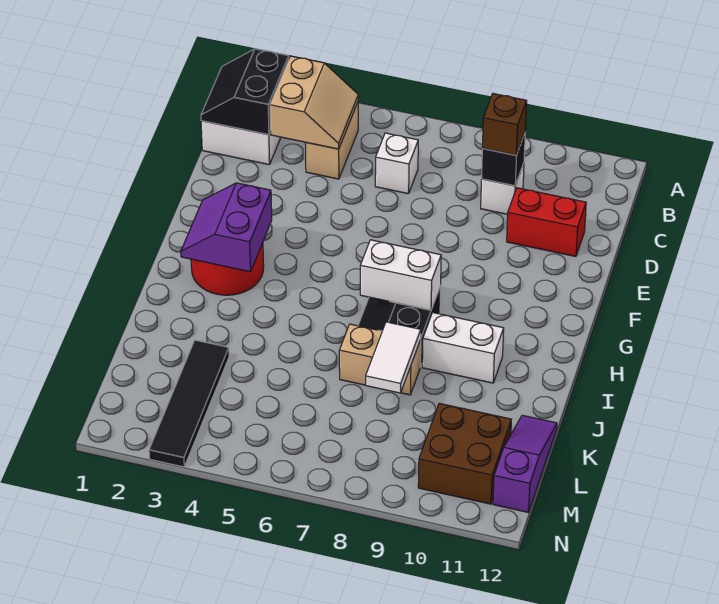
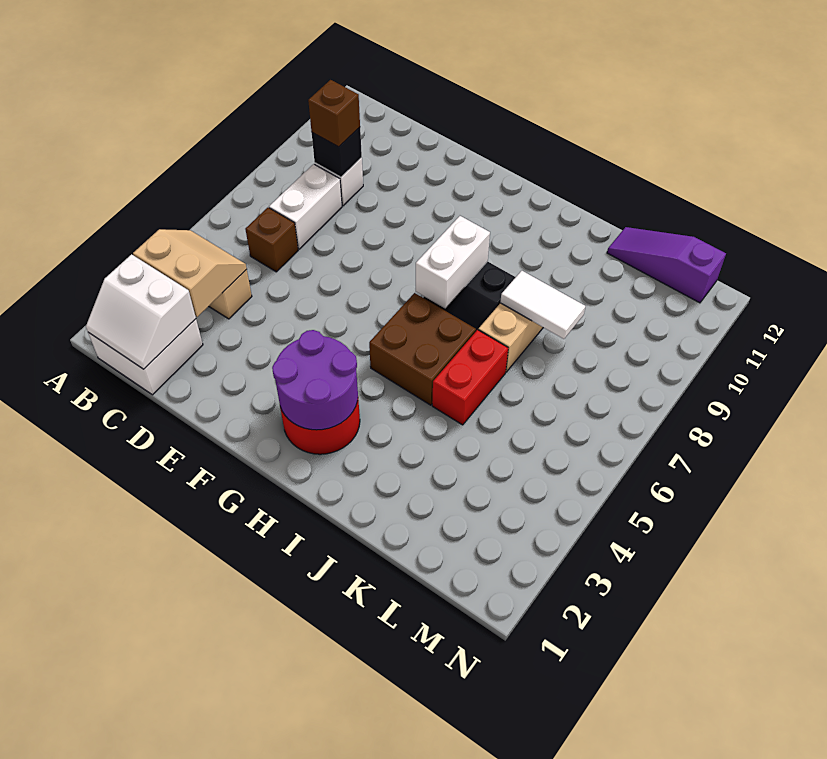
black slope B1:C2 level 2 top 2 -> white slope B1:C2 level 2 top 2
white brick C6 level 1 -> brown brick C6 level 1
red brick D10:D11 level 1 -> red brick J5:J6 level 1
purple slope G2:H3 level 2 top 3 -> purple round brick G2:H3 level 2
white brick I9:I10 level 1 -> white brick C7:C8 level 1
black tile K3:N3 level 1 -> none
brown brick L10:M11 level 1 -> brown brick H5:I6 level 1

